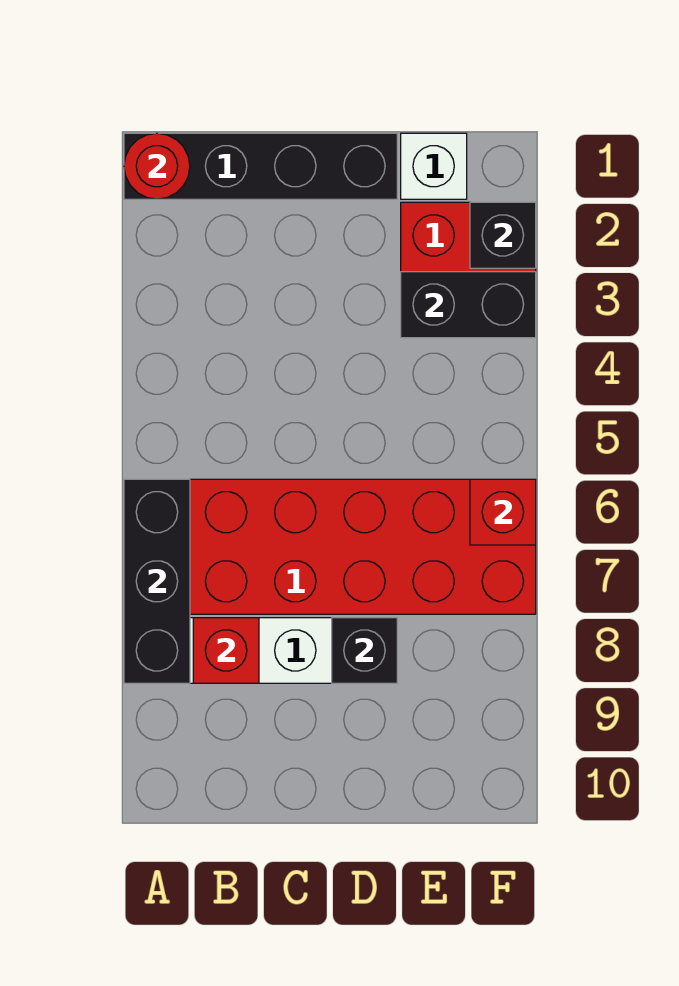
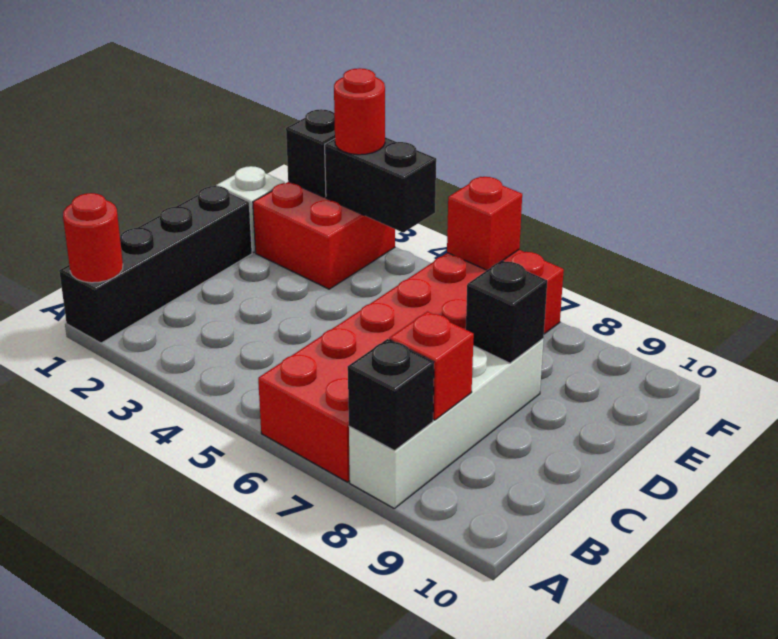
black brick A6:A8 level 2 -> black brick A8 level 2
black brick E3:F3 level 2 -> black brick F3:F4 level 2
none -> red round brick F3 level 3

